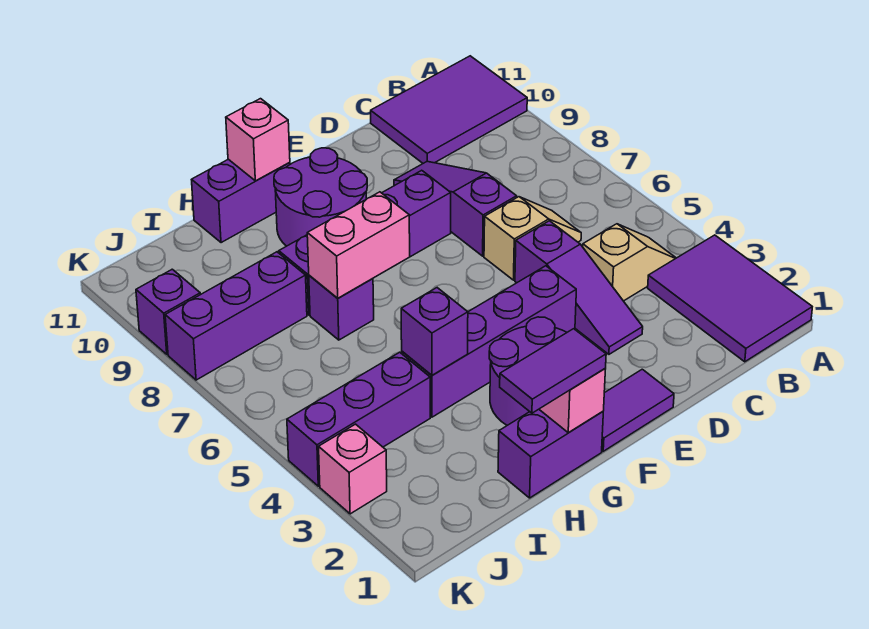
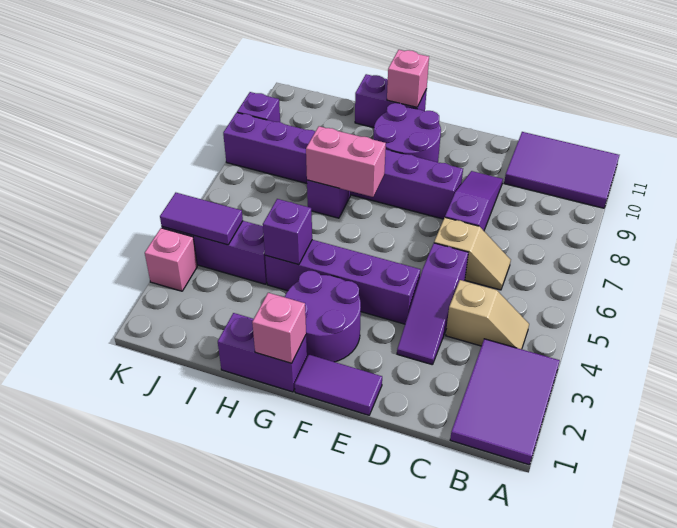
purple tile G1:H1 level 3 -> purple tile J4:K4 level 2

